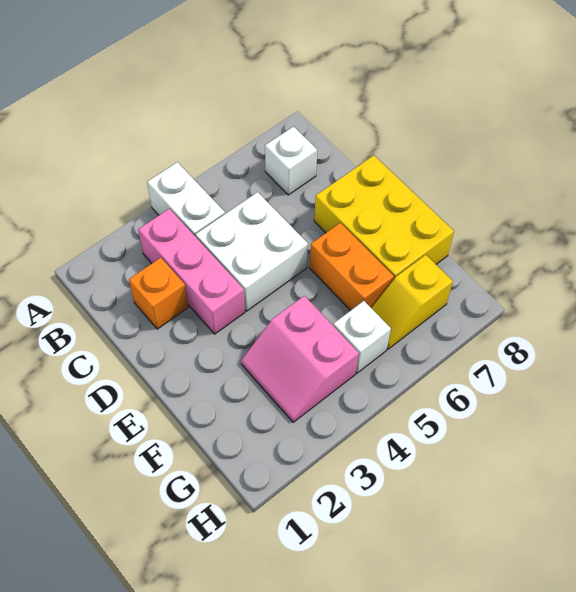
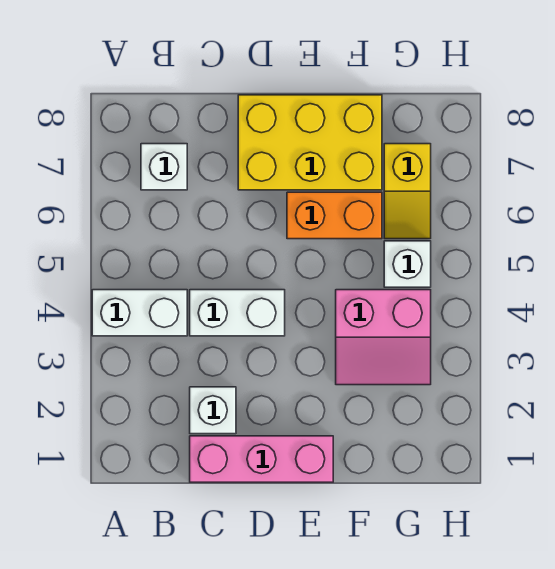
pink brick B3:D3 level 1 -> pink brick C1:E1 level 1
orange brick C2 level 1 -> white brick C2 level 1
white brick C4:D5 level 1 -> white brick C4:D4 level 1

